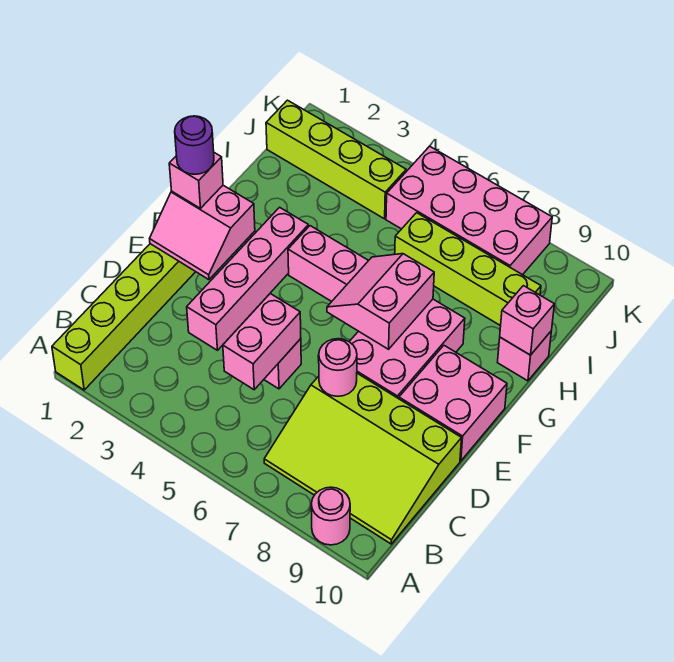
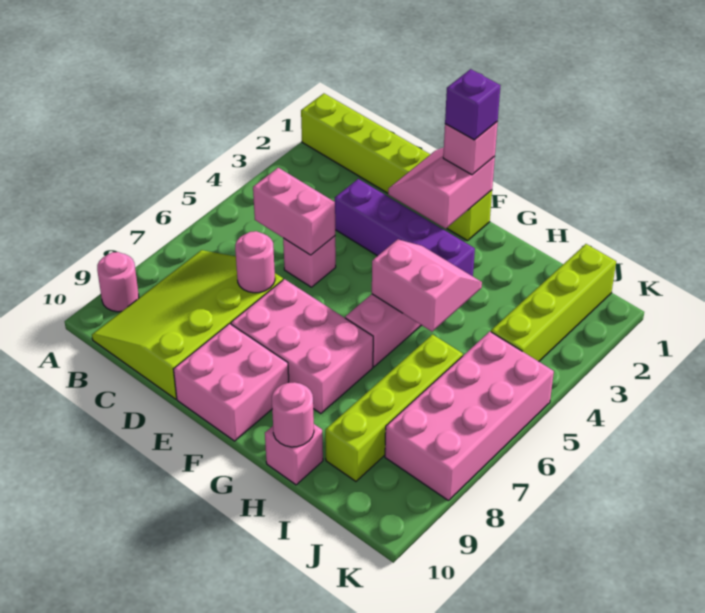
pink brick D3:G3 level 1 -> purple brick D3:G3 level 1
purple round brick F1 level 4 -> purple brick F1 level 4
pink slope F6:G7 level 2 top 7 -> pink slope G4:H5 level 2 top 5
pink brick H10 level 2 -> pink round brick H10 level 2

